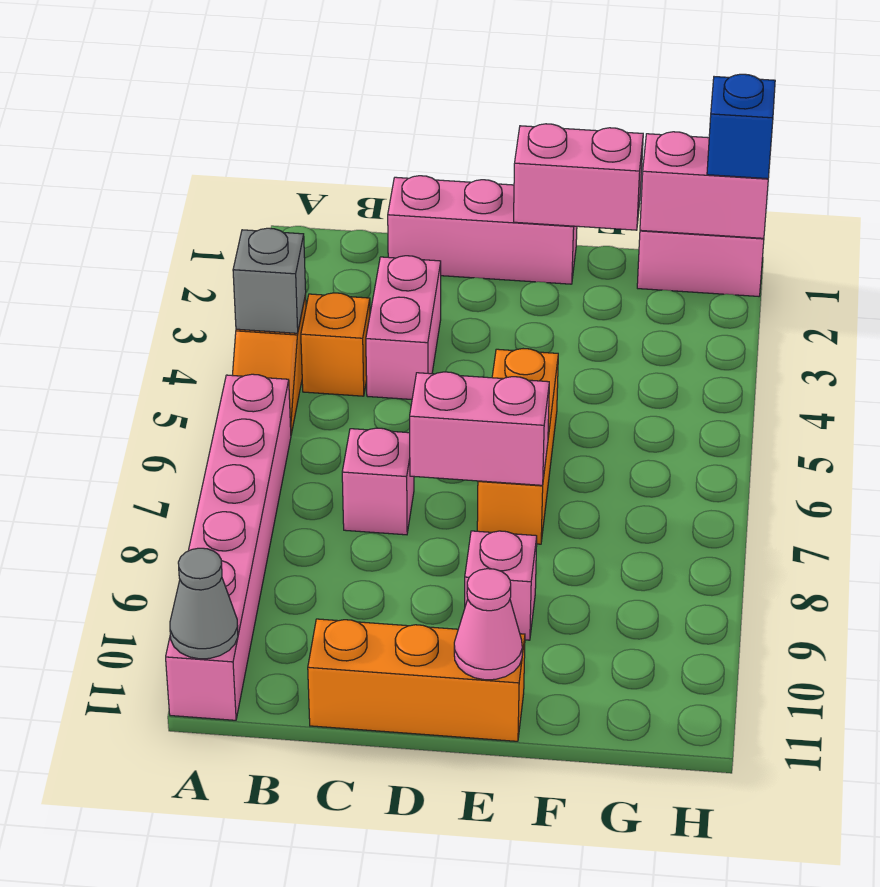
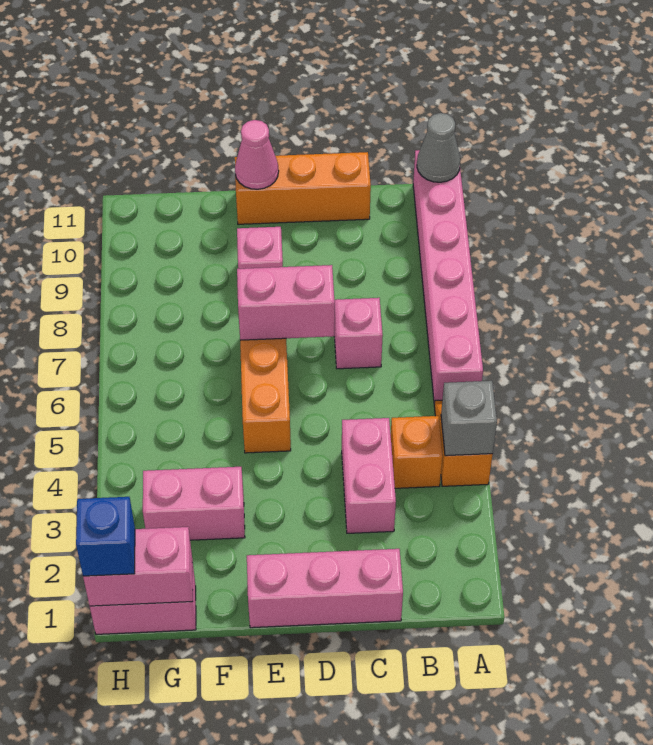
pink brick E1:F1 level 2 -> pink brick F3:G3 level 1

